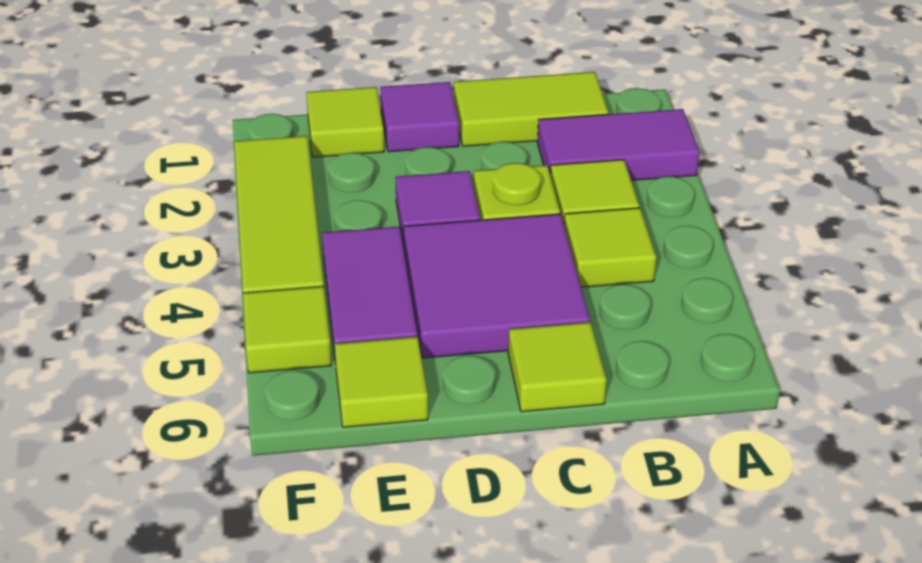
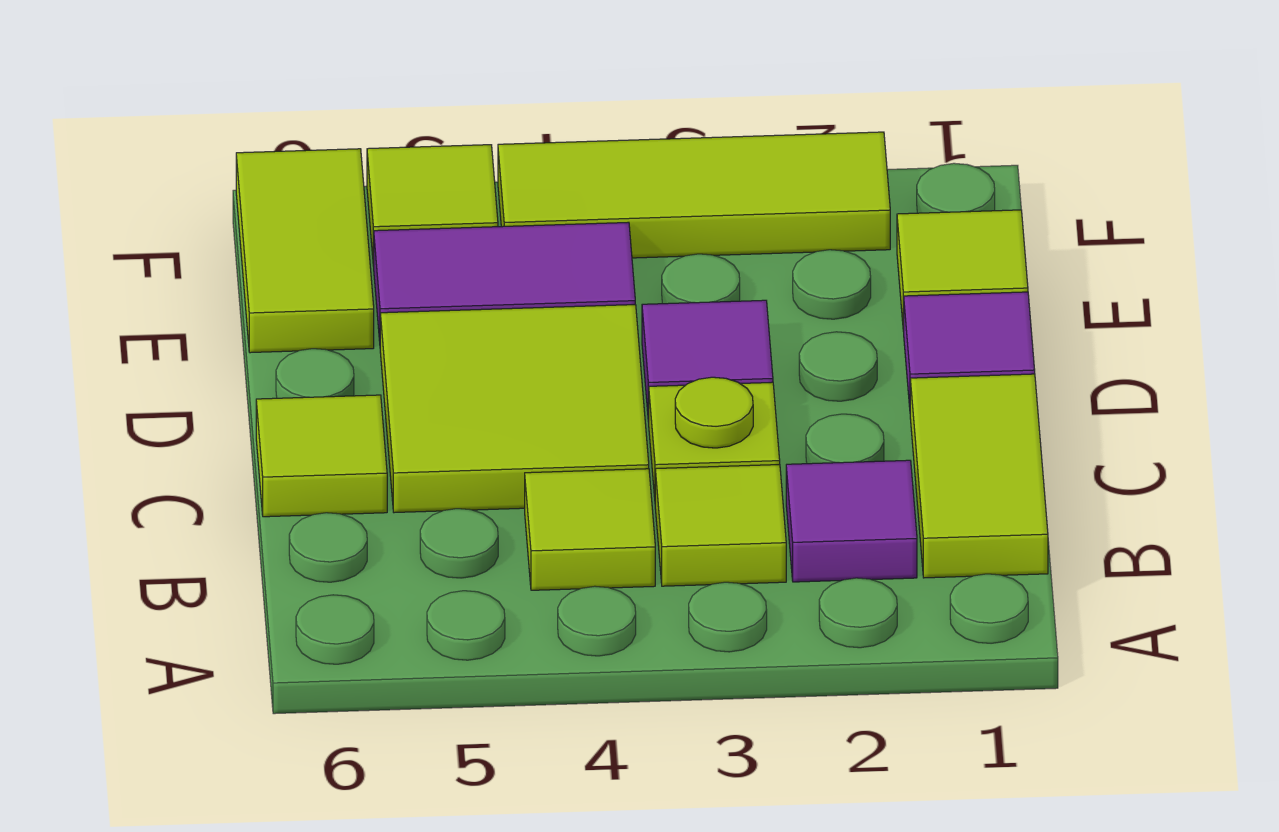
purple tile A2:B2 level 1 -> purple tile B2 level 1
purple tile C4:D5 level 1 -> lime tile C4:D5 level 1
lime tile E6 level 1 -> lime tile E6:F6 level 1

